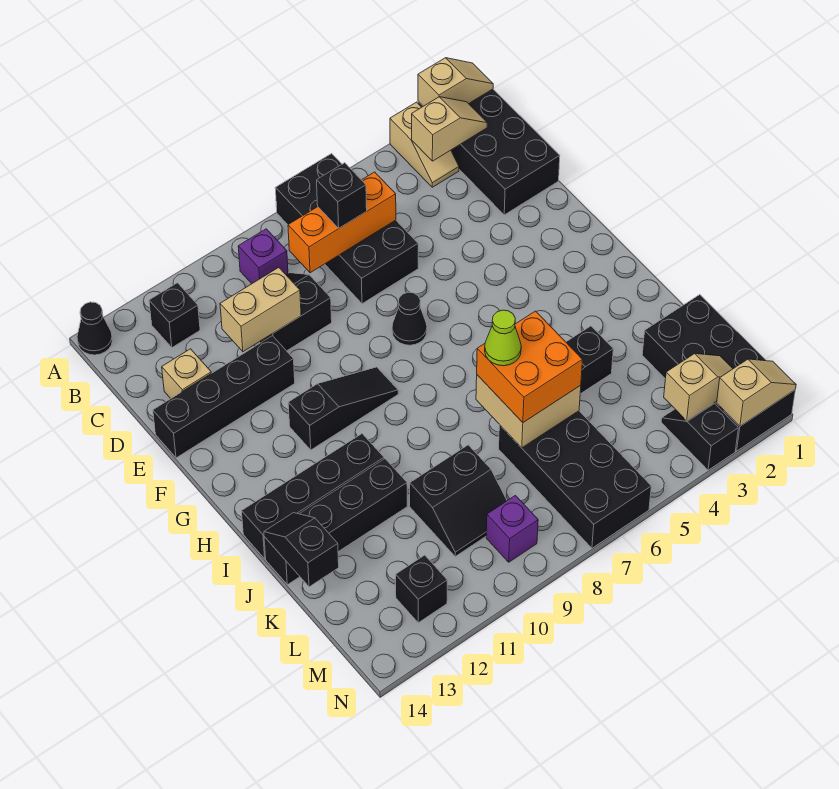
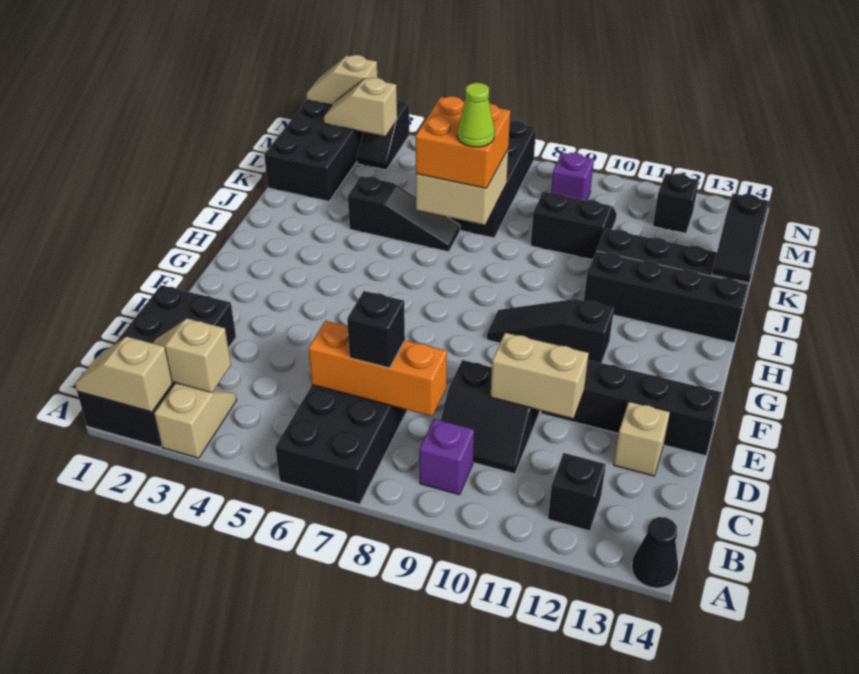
black cone F7 level 1 -> none

